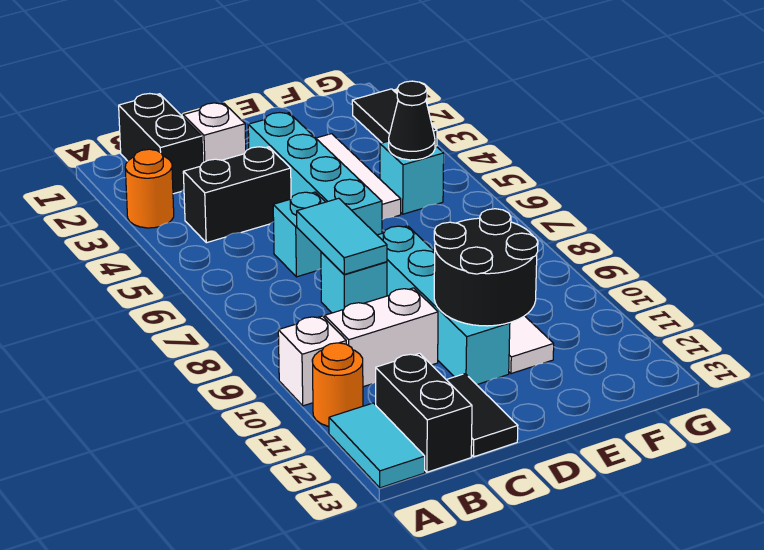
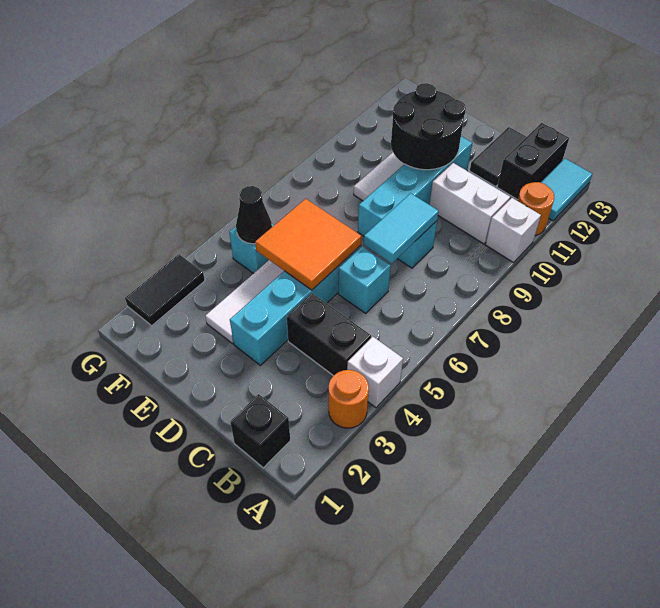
black brick B1:B2 level 1 -> black brick B1 level 1
white brick C2 level 1 -> white brick A4 level 1
none -> orange tile D5:E6 level 2

